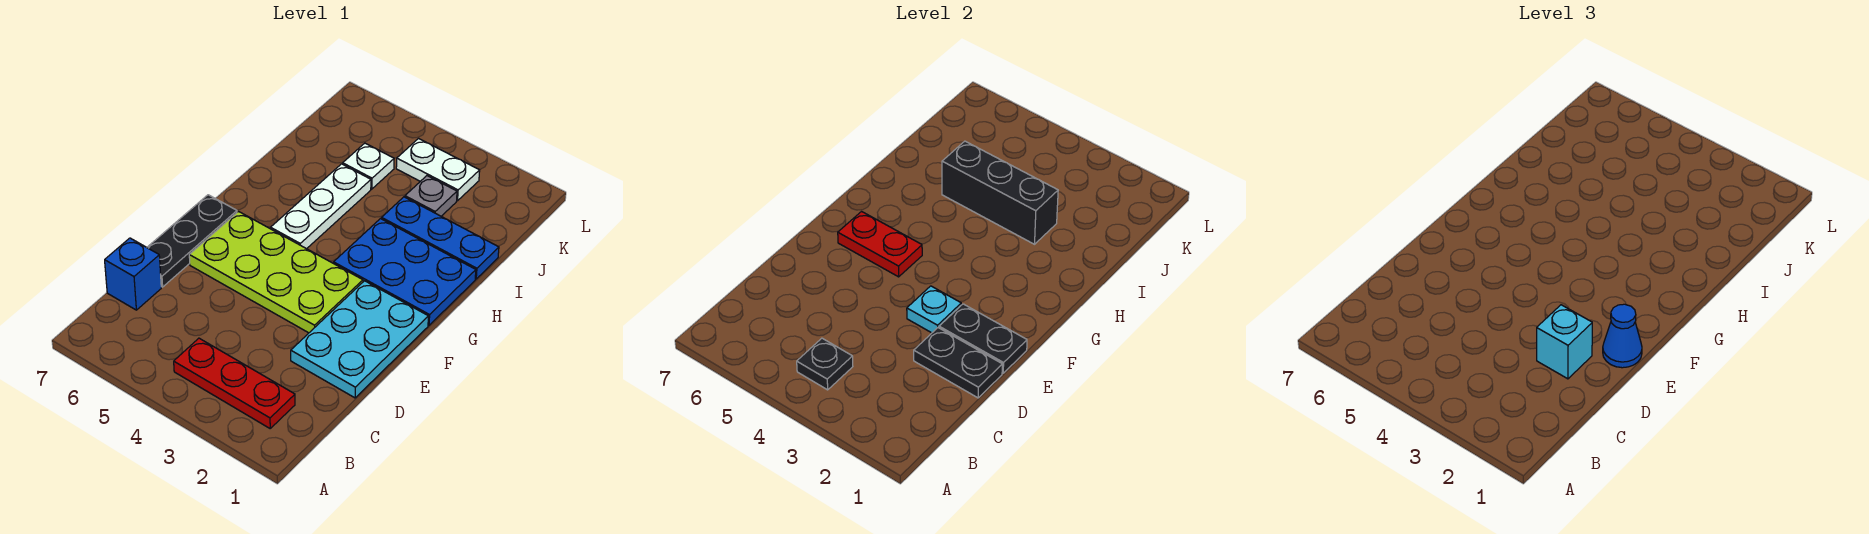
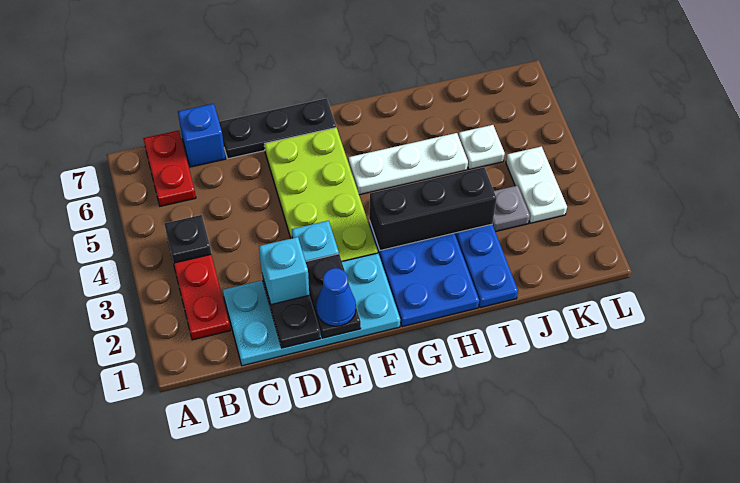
cyan plate D1:F2 level 1 -> cyan plate C1:F2 level 1
red plate F5:F6 level 2 -> red plate B6:B7 level 1
black brick I3:I5 level 2 -> black brick G3:I3 level 2

